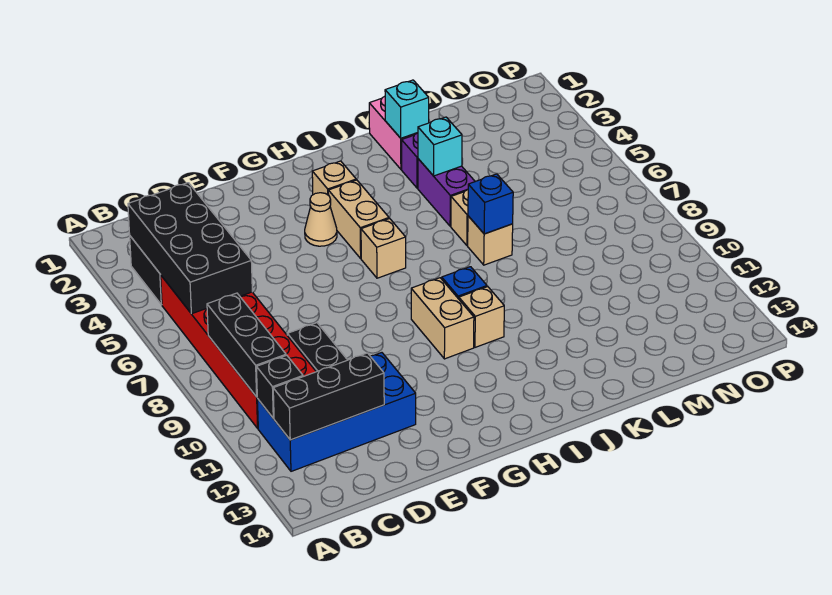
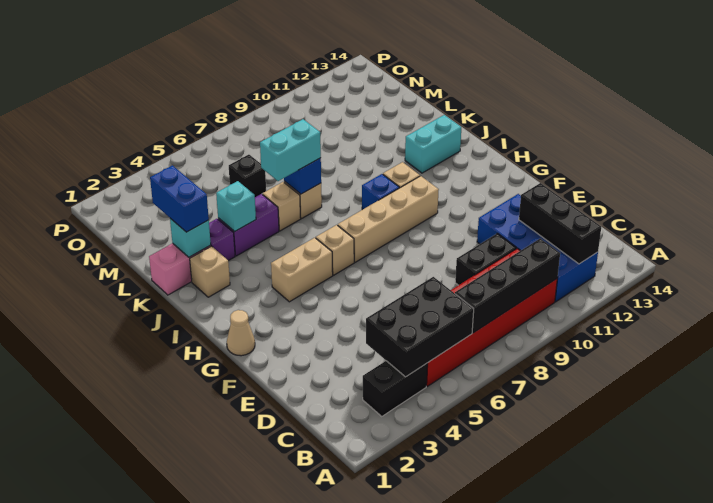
black brick B3:C6 level 2 -> black brick B4:C6 level 2
black brick B8:B10 level 2 -> black brick B7:B10 level 2
black brick B11 level 2 -> black brick M6 level 1
tan cone G4 level 1 -> tan cone G1 level 1
tan brick H3 level 1 -> tan brick J2 level 1
tan brick H9:H10 level 1 -> tan brick H7:H10 level 1
none -> cyan brick J12:J13 level 1
none -> blue brick K2:L2 level 3
none -> cyan brick K6:K7 level 3

